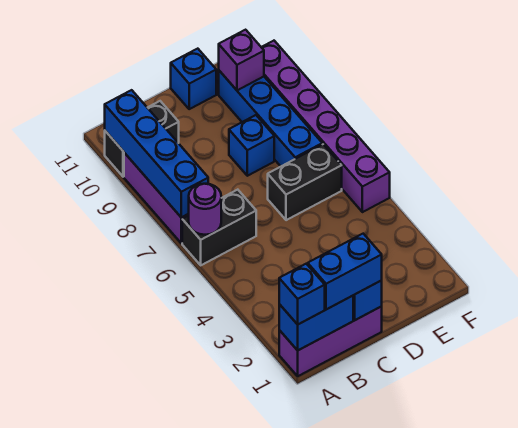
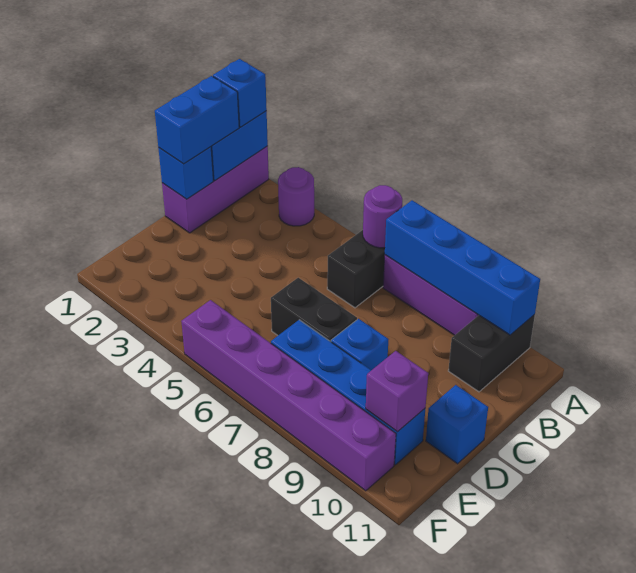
none -> purple round brick A3 level 1
black brick D6:E6 level 1 -> black brick D6:D7 level 1

